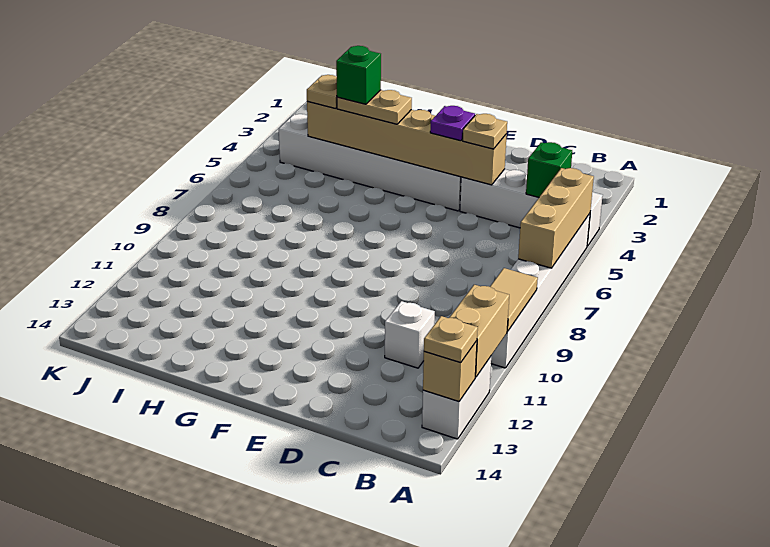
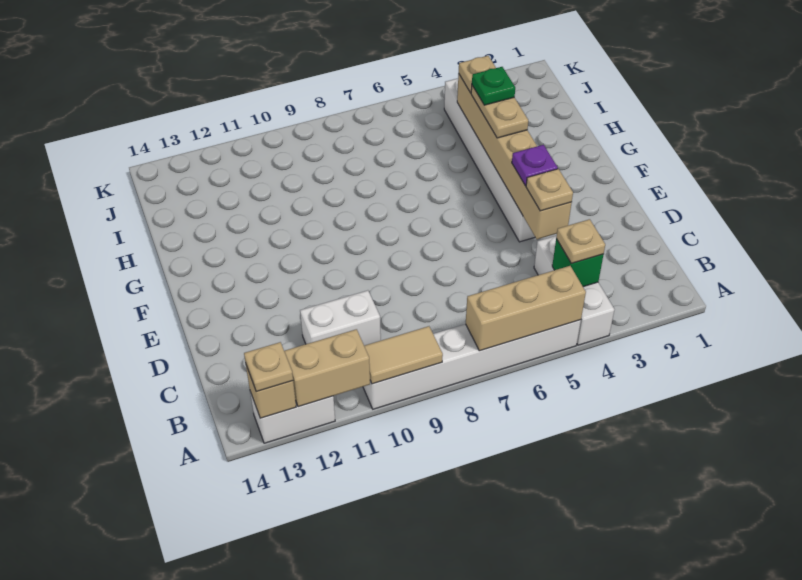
white brick A4:D4 level 1 -> white brick A4:C4 level 1
none -> tan plate B4 level 3
white brick C11 level 1 -> white brick C10:C11 level 1
green brick H4 level 4 -> green plate H4 level 4

